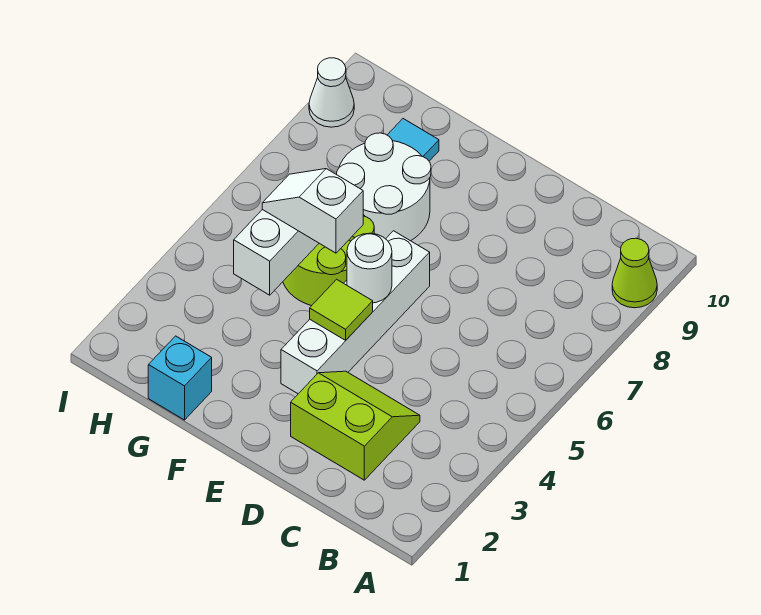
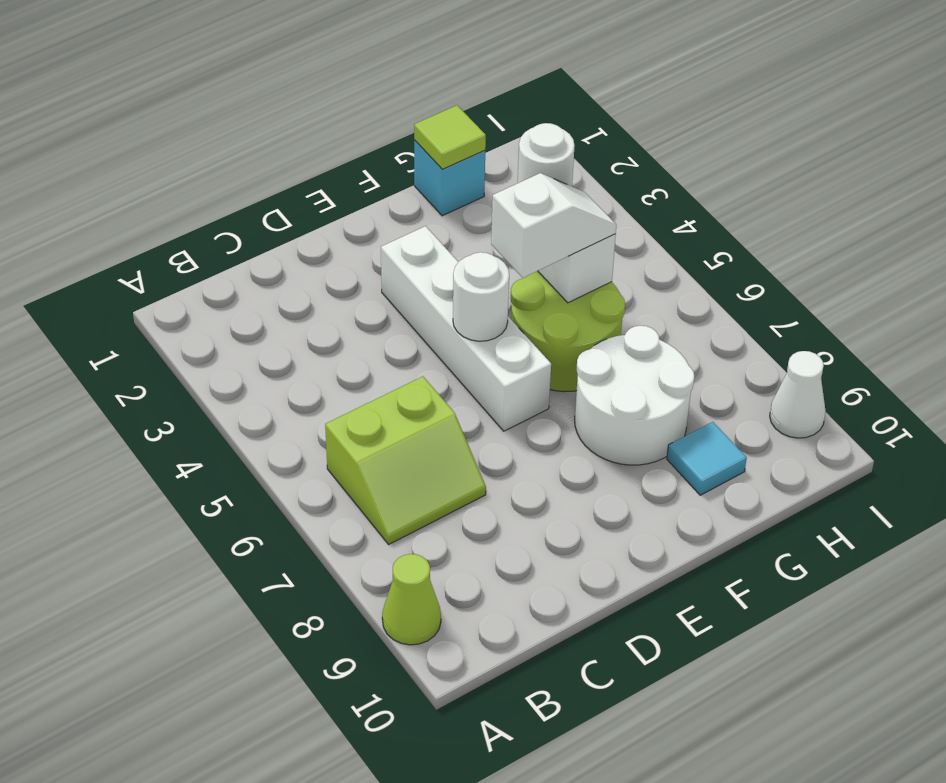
lime slope C2:D3 level 1 top 2 -> lime slope B6:C7 level 1 top 6
lime tile E4 level 2 -> lime tile G1 level 2
none -> white round brick G4 level 3

